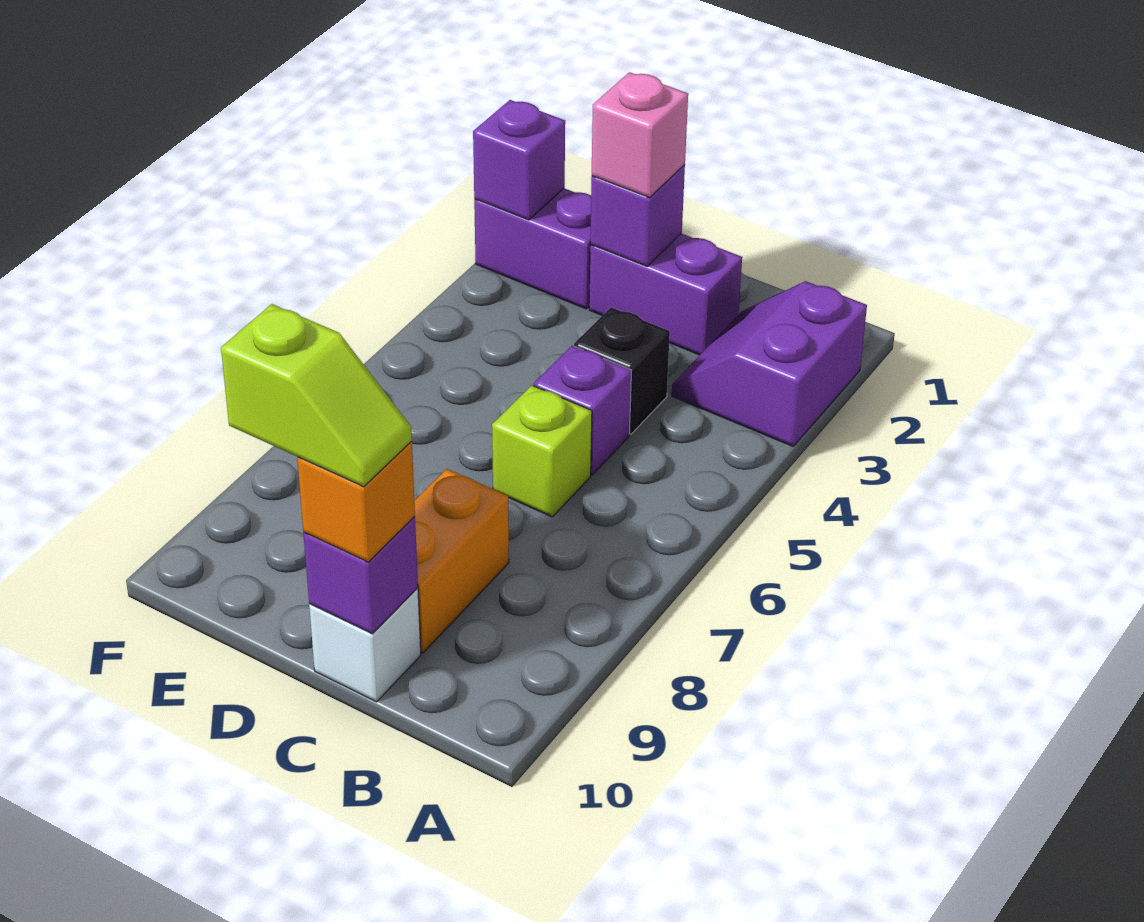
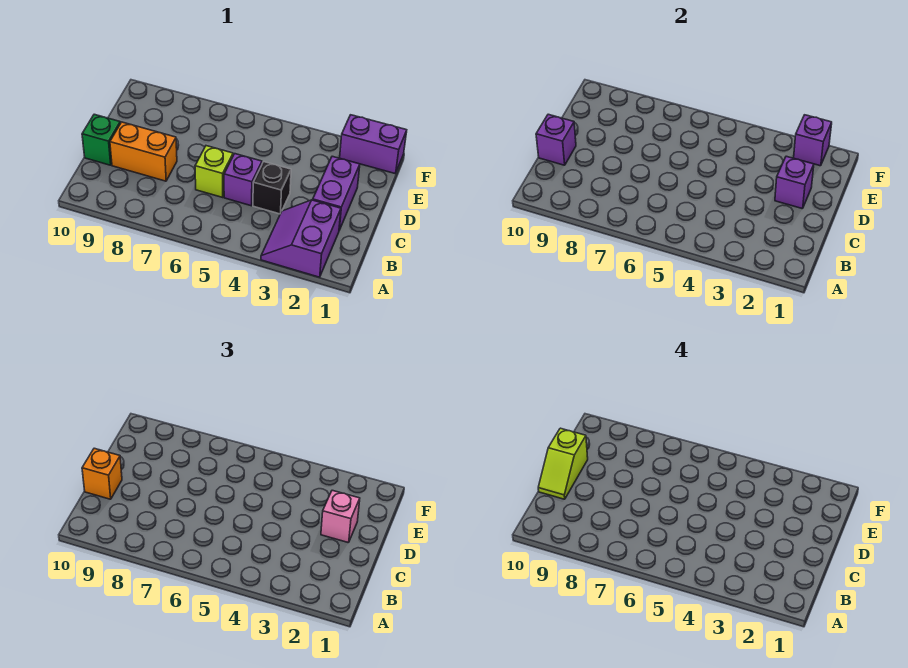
purple slope A2:B3 level 1 top A -> purple slope A2:B3 level 1 top 2
white brick C10 level 1 -> green brick C10 level 1
purple brick E2:F2 level 1 -> purple brick F1:F2 level 1

